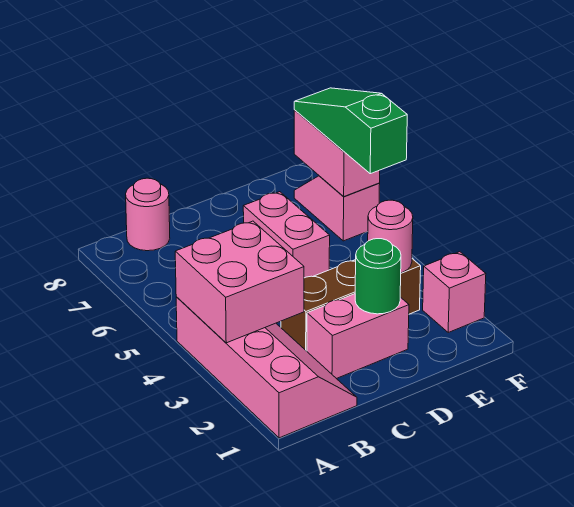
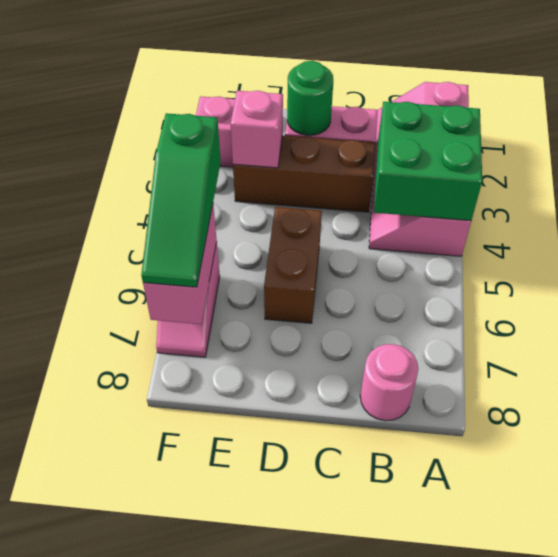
pink brick A3:B4 level 2 -> green brick A3:B4 level 2
pink brick D5:D6 level 1 -> brown brick D5:D6 level 1
pink round brick E3 level 2 -> pink brick E3 level 2

